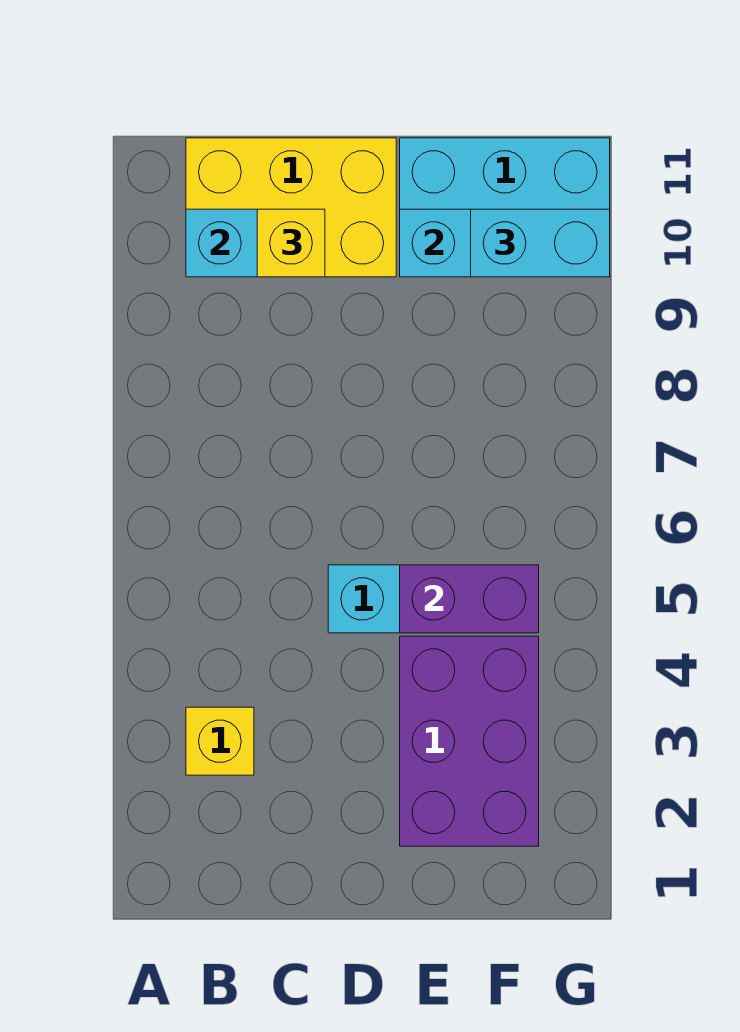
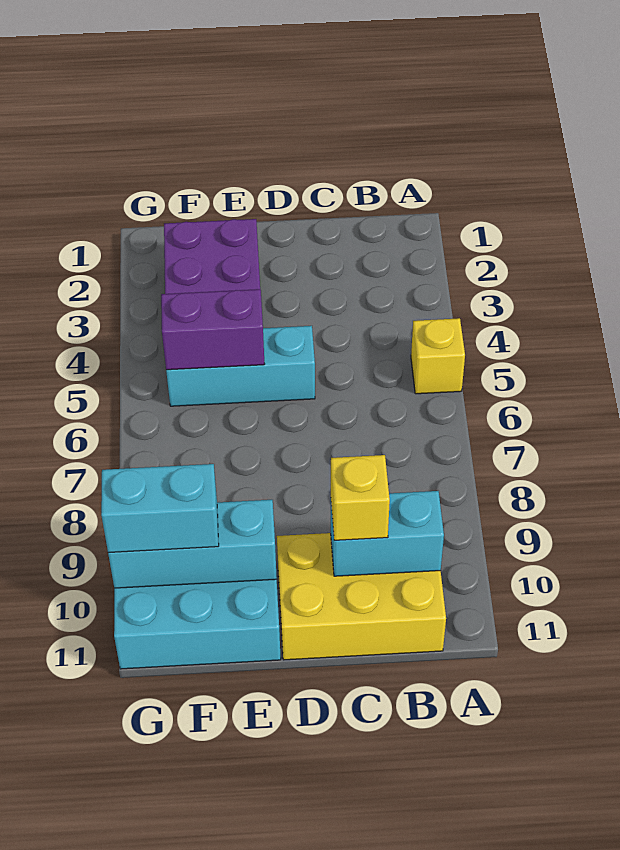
yellow brick B3 level 1 -> yellow brick A5 level 1

